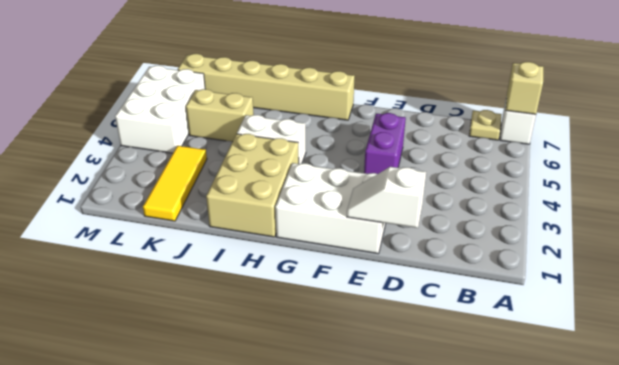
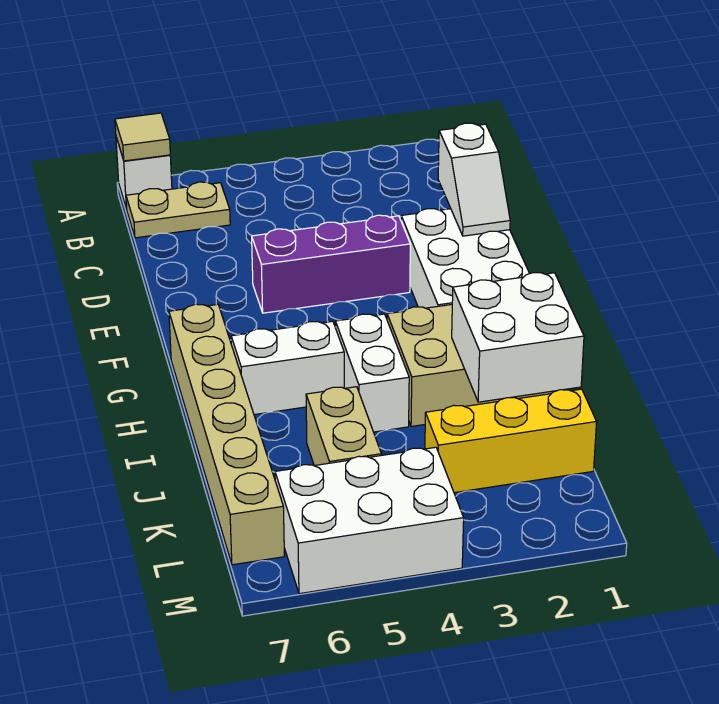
tan brick A7 level 2 -> tan tile A7 level 2
tan plate B7 level 1 -> tan plate B6:B7 level 1
purple brick E4:E5 level 1 -> purple brick E3:E5 level 1
none -> white brick H5:H6 level 1
none -> white brick I1:J2 level 2
yellow tile K1:K3 level 1 -> yellow brick K1:K3 level 1

